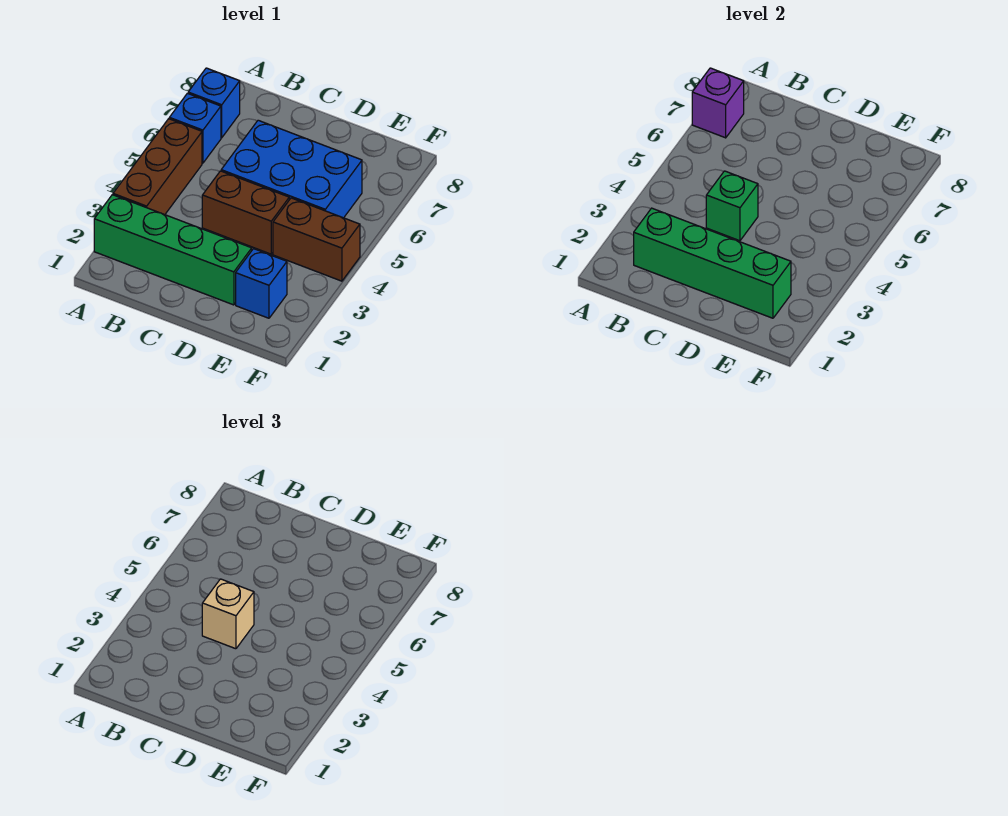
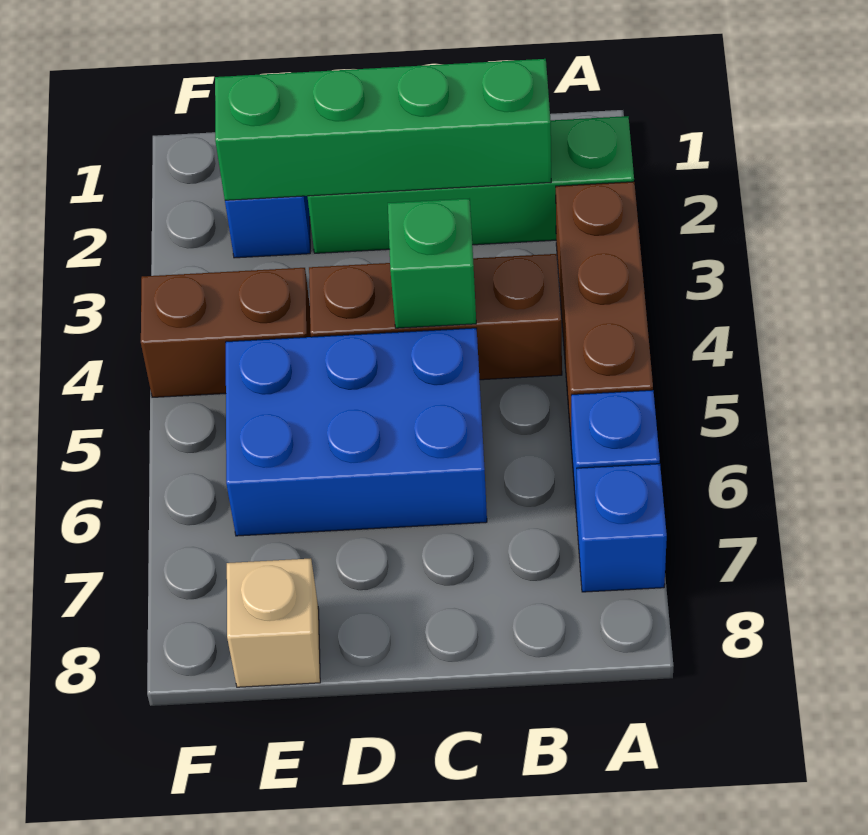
purple brick A7 level 2 -> none
brown brick C4:D4 level 1 -> brown brick B4:D4 level 1
tan brick C4 level 3 -> tan brick E8 level 1

